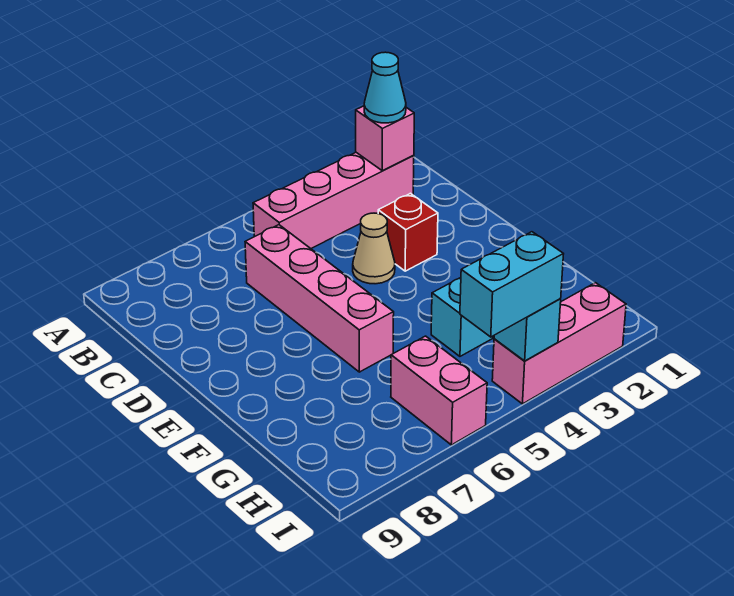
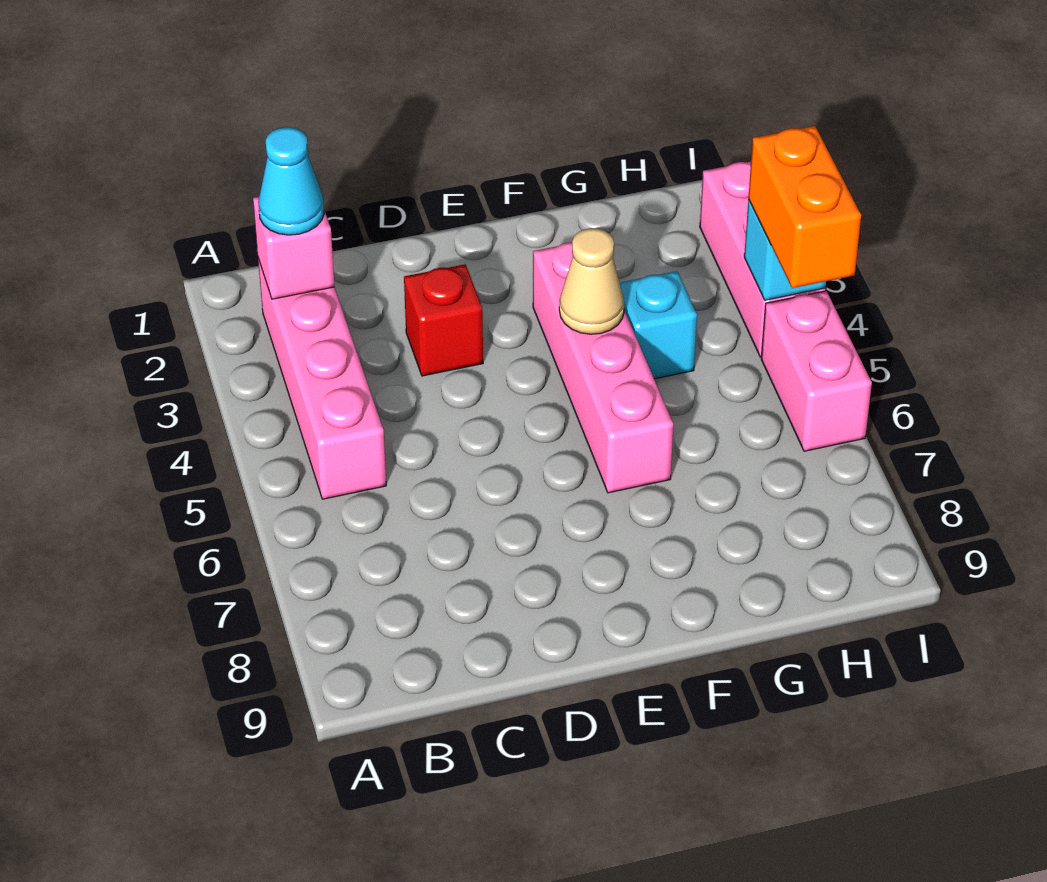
pink brick C6:F6 level 1 -> pink brick F3:F6 level 1
tan cone D4 level 1 -> tan cone F4 level 2
pink brick H6:I6 level 1 -> pink brick I5:I6 level 1
cyan brick I4:I5 level 3 -> orange brick I4:I5 level 3

